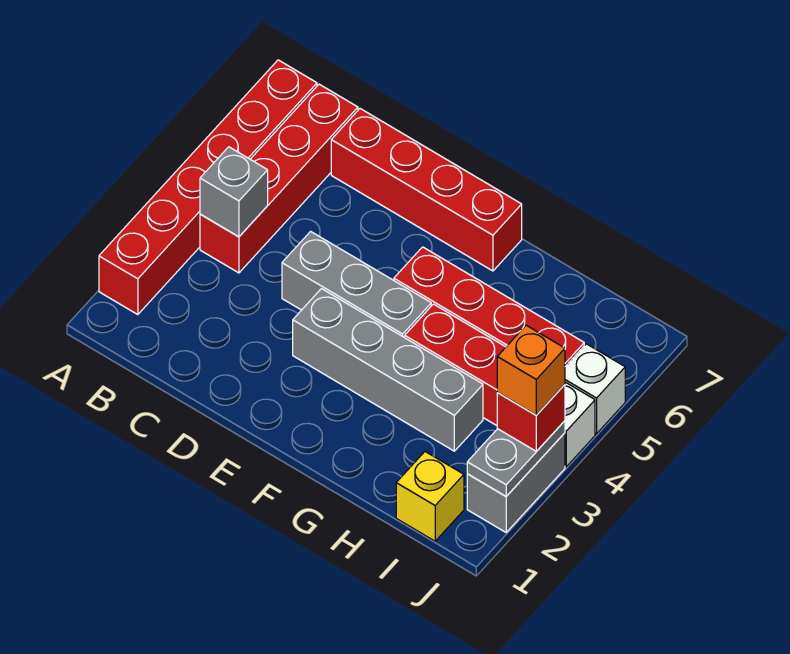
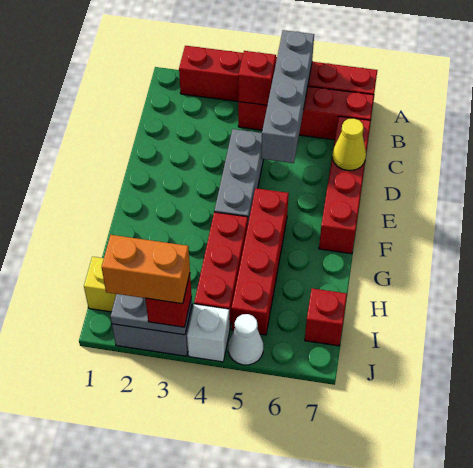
grey brick B4 level 2 -> red brick B4 level 2
none -> yellow cone D7 level 2
grey brick E3:H3 level 1 -> grey brick A5:D5 level 2
none -> red brick I7 level 1
orange brick J3 level 4 -> orange brick J2:J3 level 4
white brick J5 level 1 -> white cone J5 level 1

